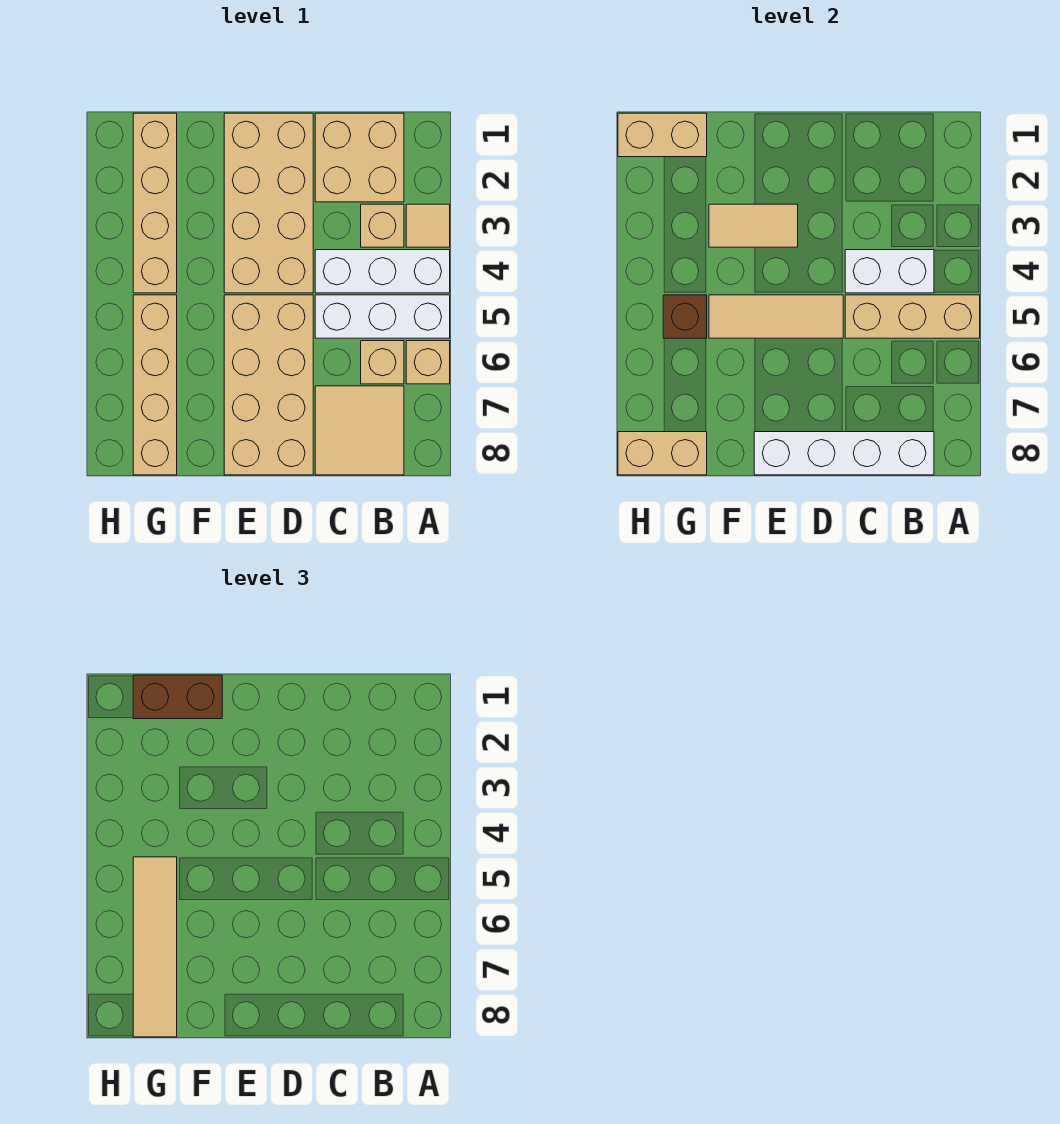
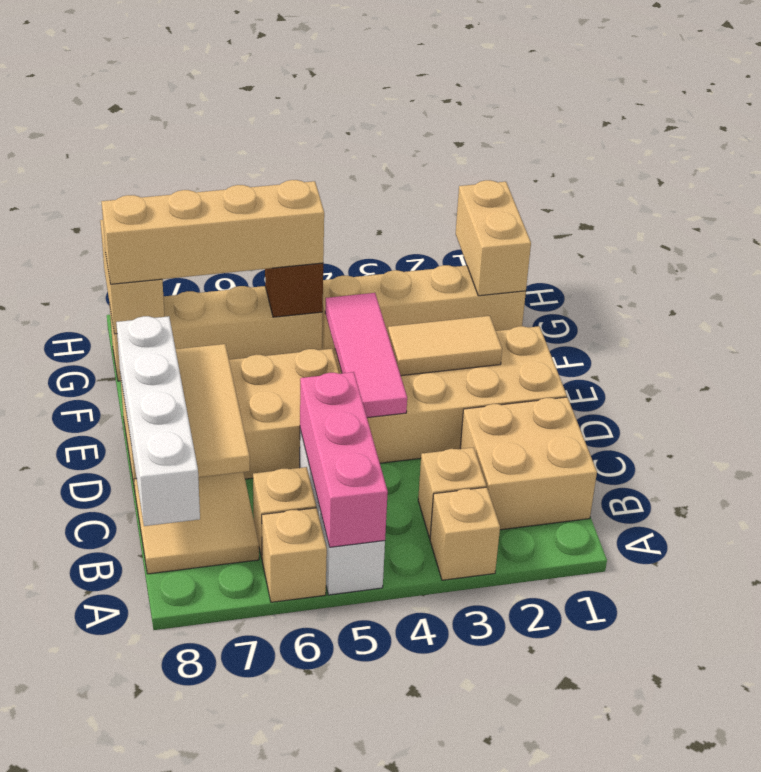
tan tile A3 level 1 -> tan brick A3 level 1
white brick A4:C4 level 1 -> none
tan brick A5:C5 level 2 -> pink brick A5:C5 level 2
white brick B4:C4 level 2 -> none
none -> pink tile D4:F4 level 2
tan tile D5:F5 level 2 -> tan tile C7:E7 level 2
tan tile E3:F3 level 2 -> tan tile E2:E3 level 2
brown brick F1:G1 level 3 -> none
tan tile G5:G8 level 3 -> tan brick G5:G8 level 3

